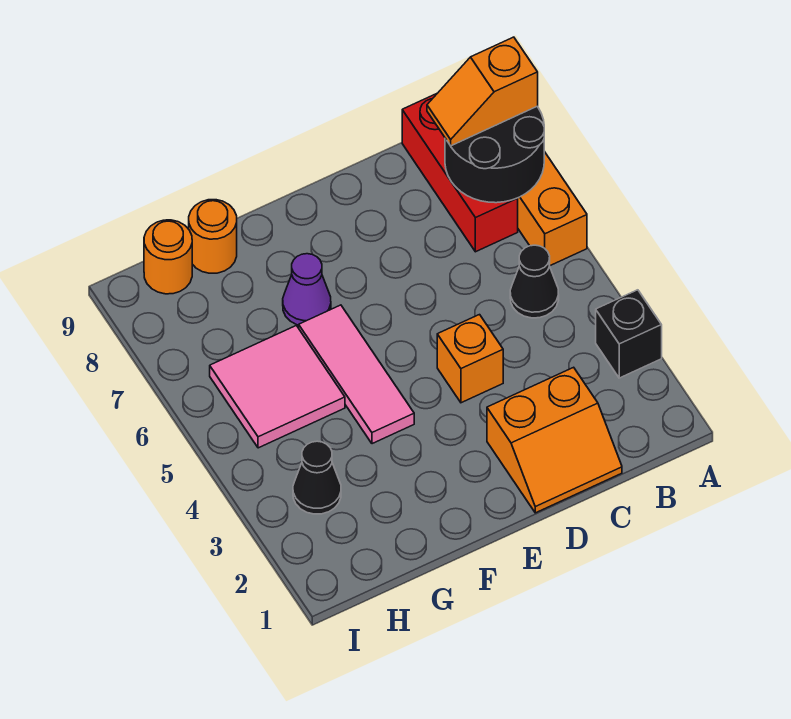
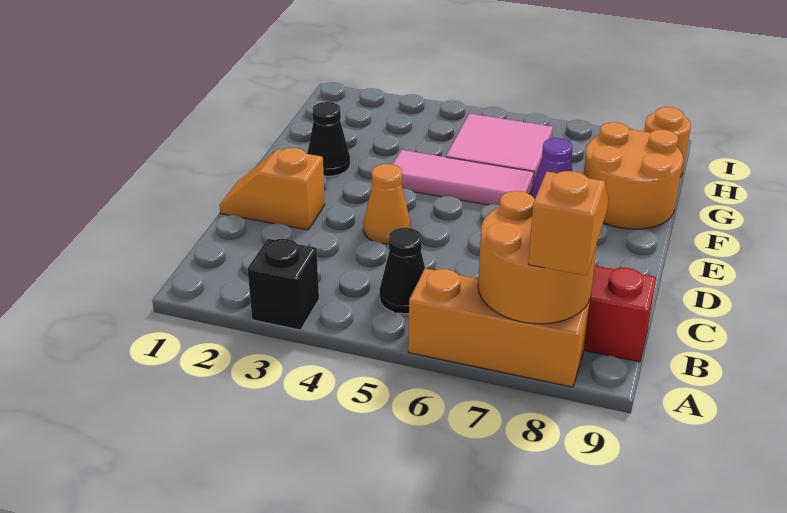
black round brick A7:B8 level 2 -> orange round brick A7:B8 level 2
orange slope C1:D2 level 1 top 2 -> orange slope D1:D2 level 1 top 2
orange brick D4 level 1 -> orange cone D4 level 1
orange round brick G9 level 1 -> orange round brick F8:G9 level 1
black cone H3 level 1 -> black cone F2 level 1

